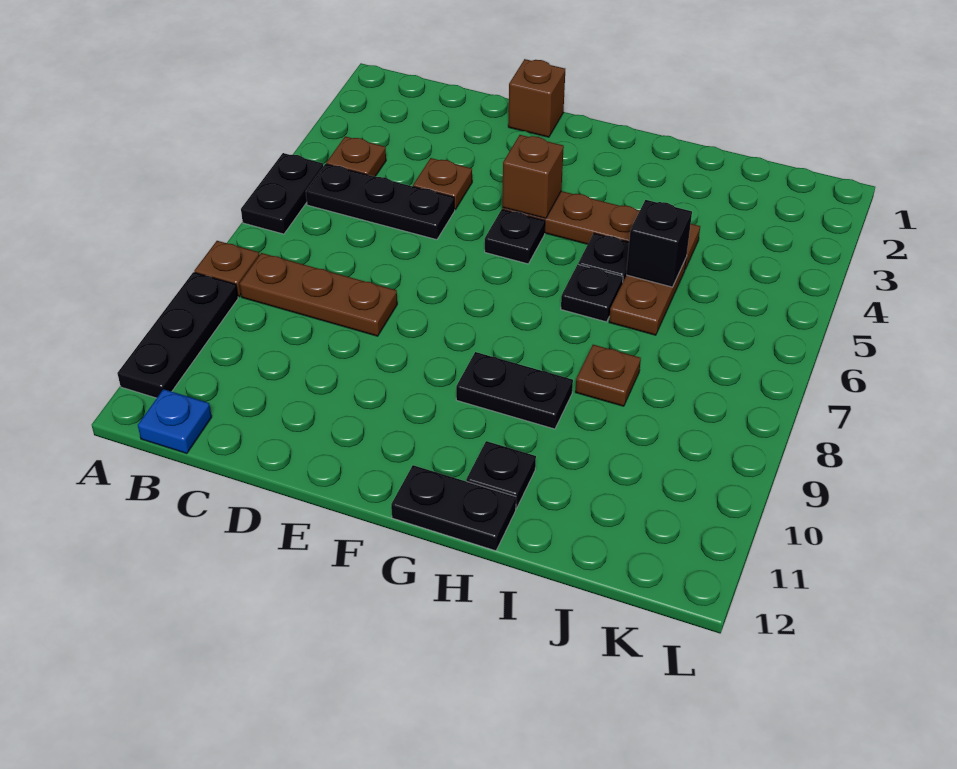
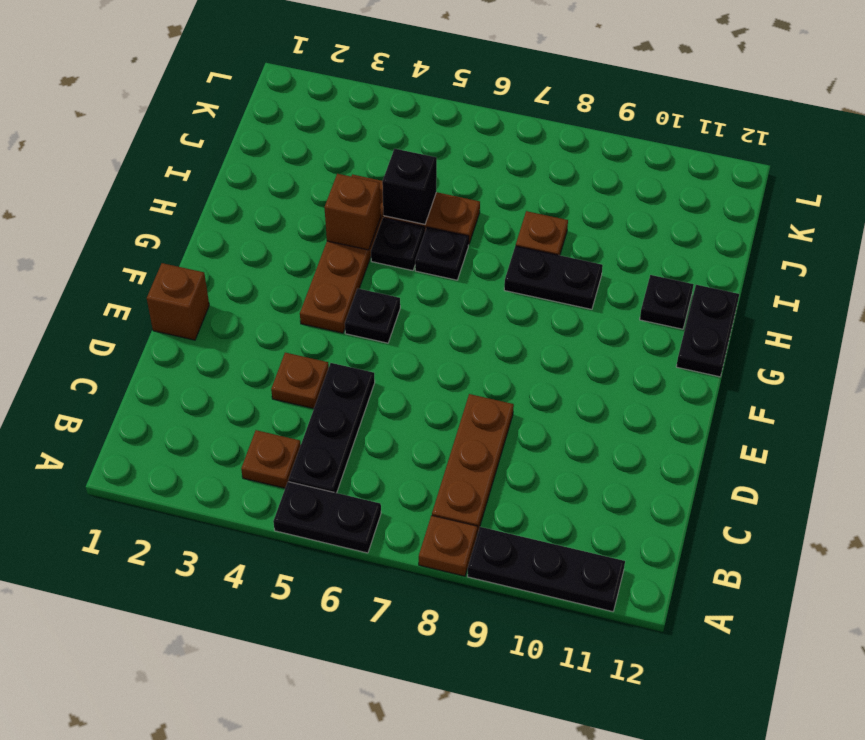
blue plate B12 level 1 -> none
brown brick F4 level 2 -> brown brick H4 level 2
black plate G9:H9 level 1 -> black plate H8:H9 level 1

